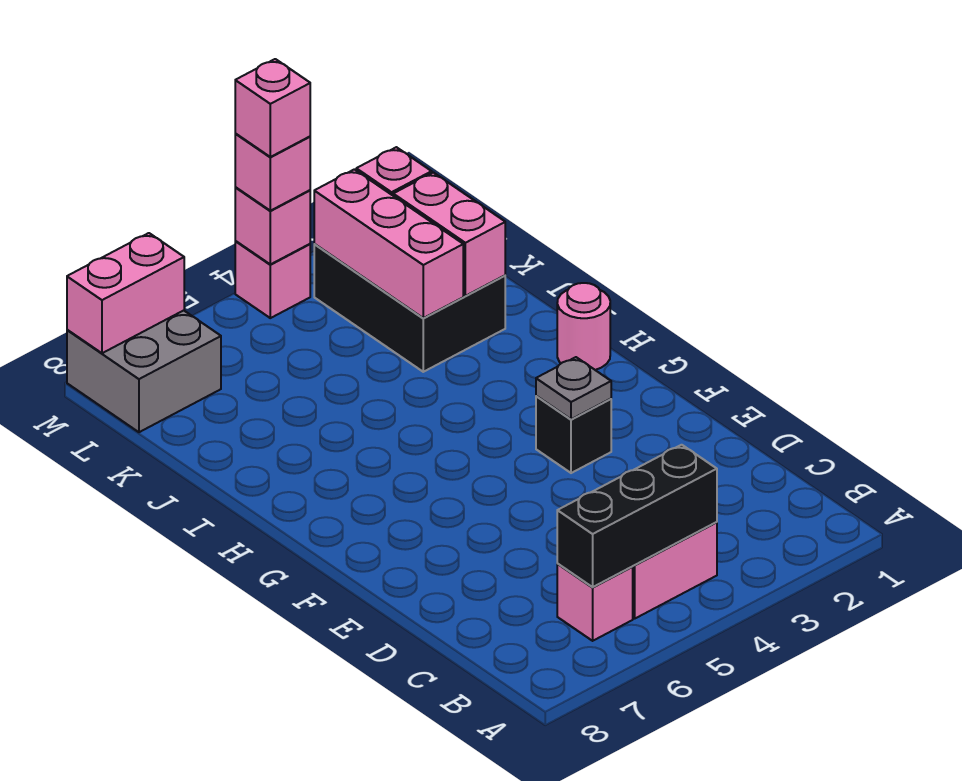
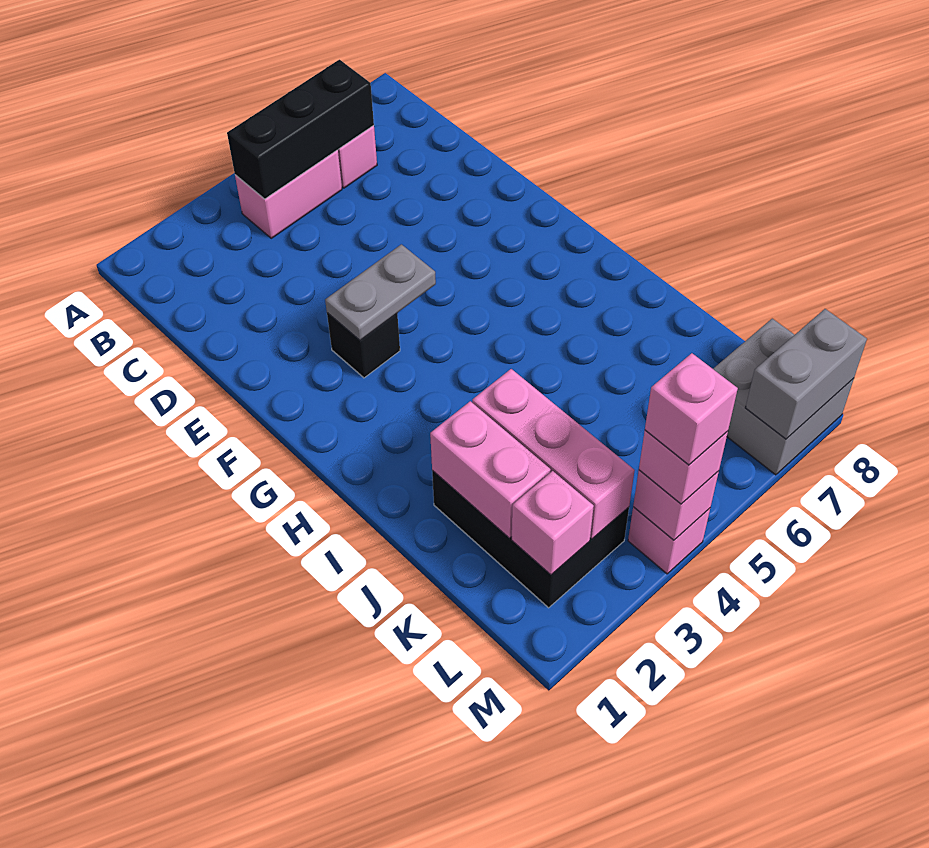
grey plate F3 level 2 -> grey plate F3:F4 level 2
pink round brick H1 level 1 -> none
pink brick M7:M8 level 2 -> grey brick M7:M8 level 2

